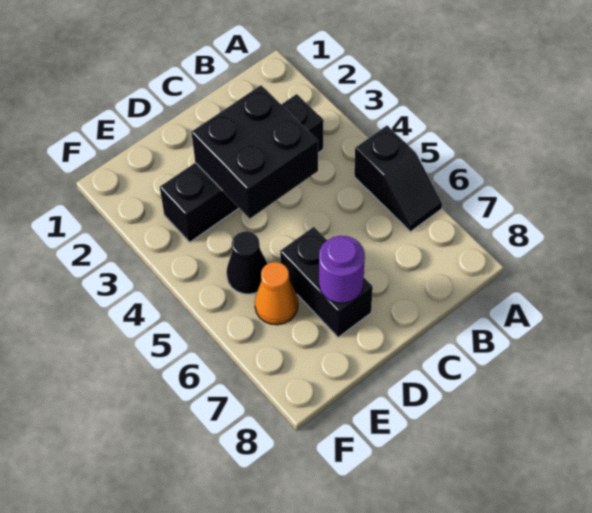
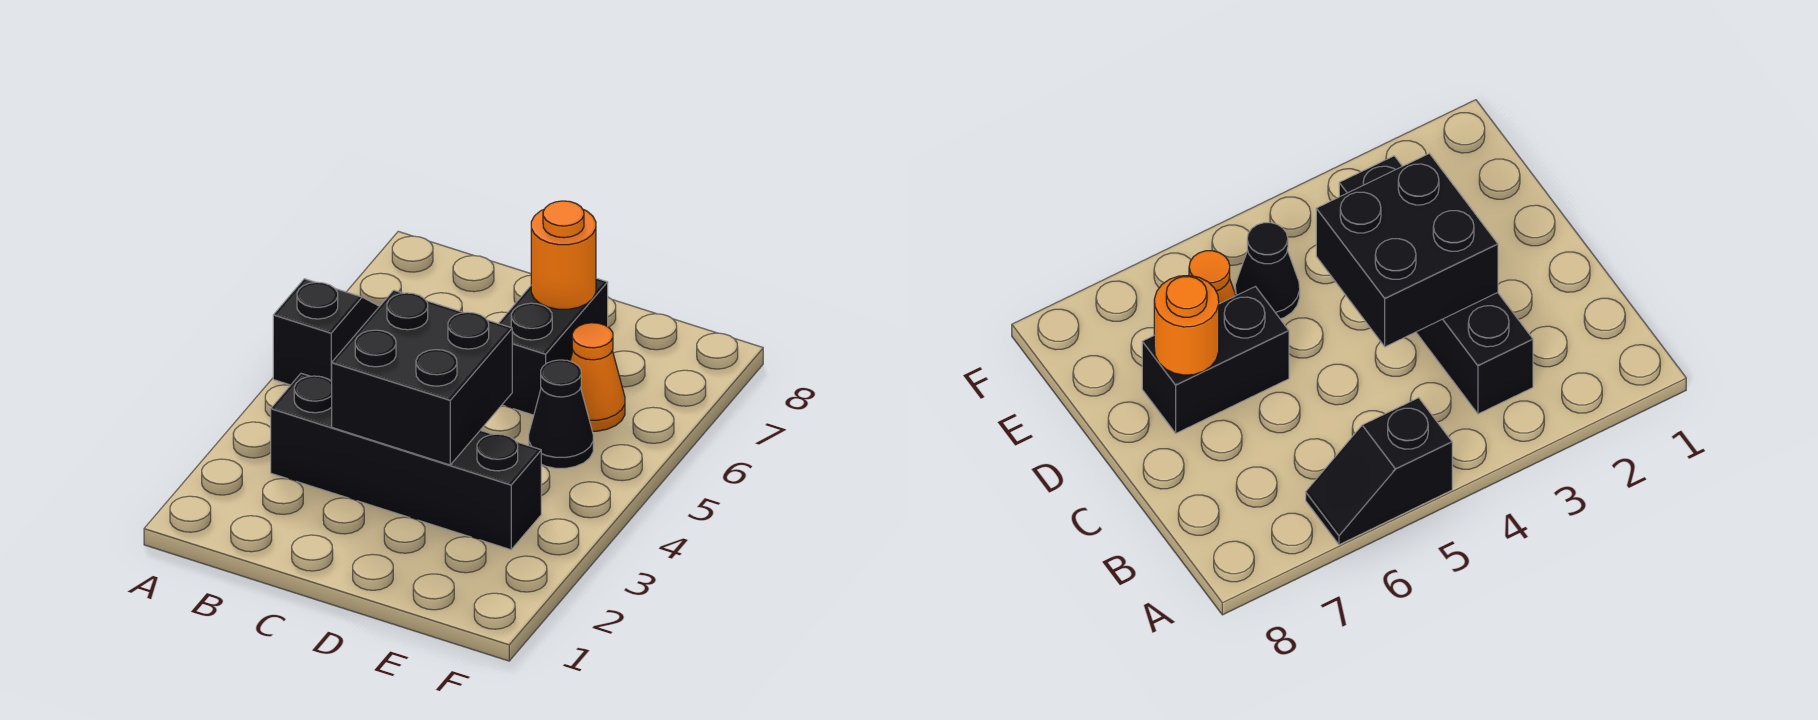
purple round brick D7 level 2 -> orange round brick D7 level 2

